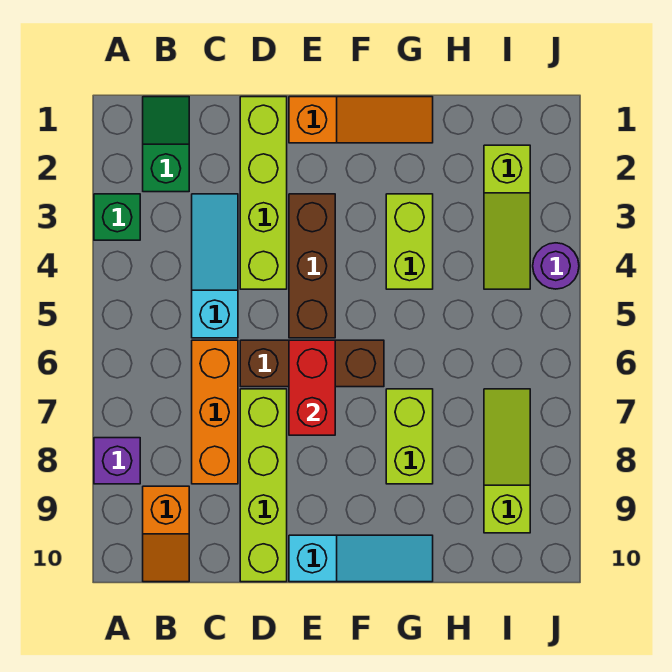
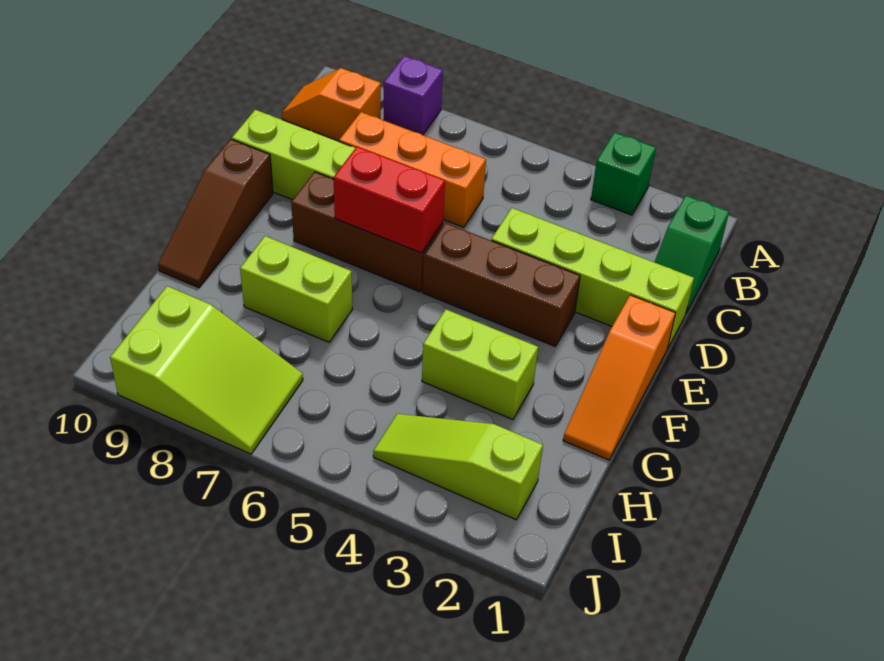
green slope B1:B2 level 1 top 2 -> green slope B1:C1 level 1 top B
cyan slope C3:C5 level 1 top 5 -> none
brown brick D6:F6 level 1 -> brown brick E6:E8 level 1
cyan slope E10:G10 level 1 top E -> brown slope E10:G10 level 1 top E
lime slope I7:I9 level 1 top 9 -> lime slope I7:J9 level 1 top 9
purple round brick J4 level 1 -> none

